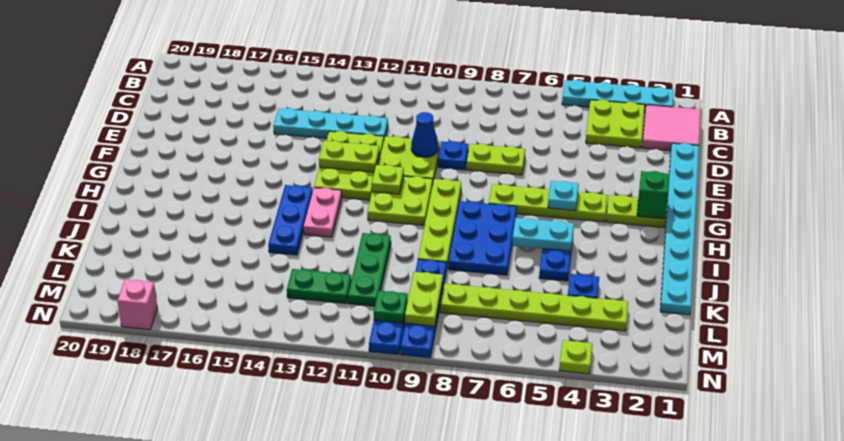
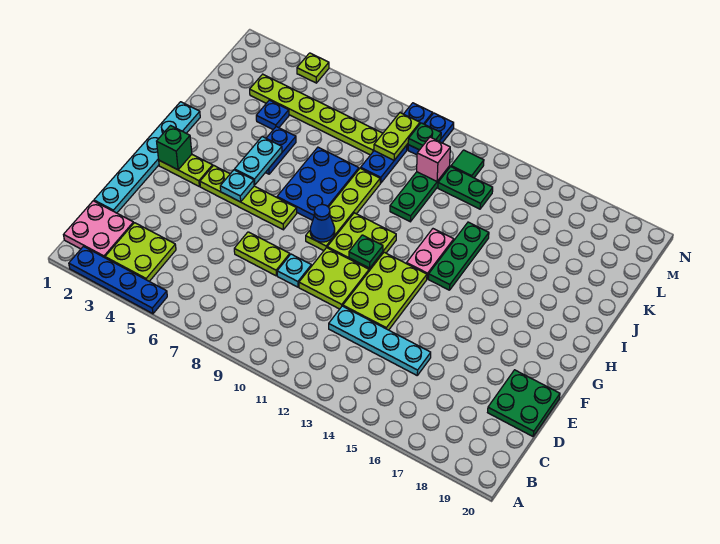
cyan plate A2:A5 level 1 -> blue plate A2:A5 level 1
pink tile B1:C2 level 1 -> pink plate B1:C2 level 1
cyan plate D1:K1 level 1 -> cyan plate D1:I1 level 1
none -> green plate D19:E20 level 1
blue plate E9 level 1 -> cyan plate E9 level 1
blue cone E10 level 2 -> blue cone G9 level 2
lime plate F12:F13 level 2 -> none
lime plate G11 level 2 -> green plate G11 level 2
blue plate H14:J14 level 1 -> green plate H14:J14 level 1
cyan plate I5:I6 level 2 -> cyan plate H5:I5 level 2
none -> green tile M12 level 1
pink brick N18 level 1 -> pink brick L11 level 2

